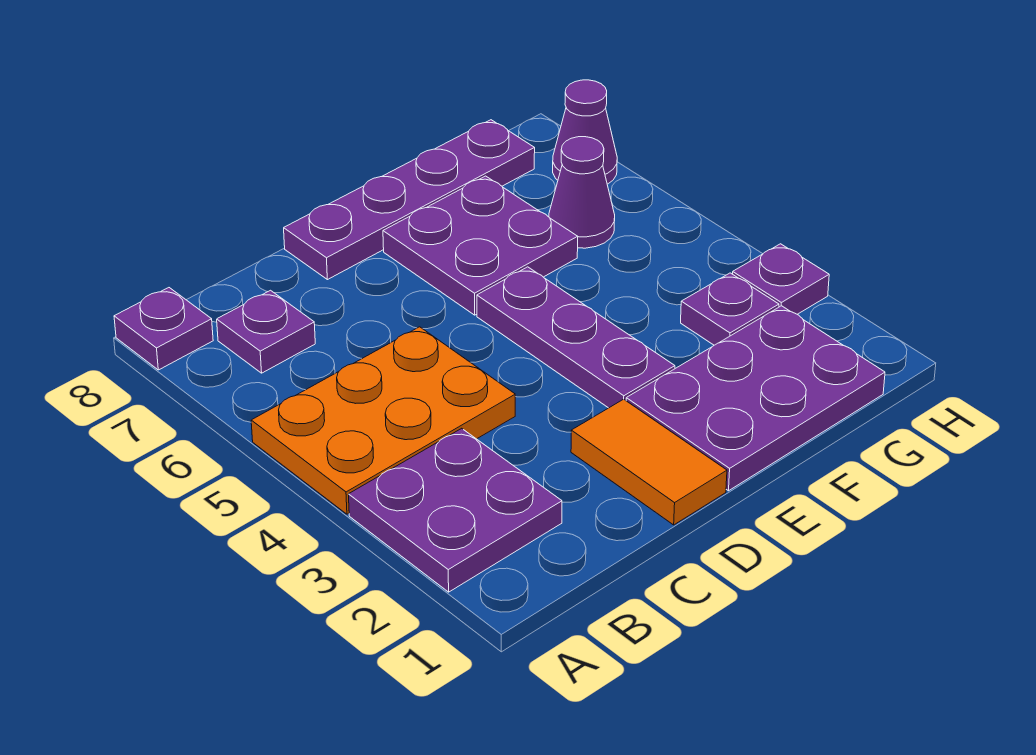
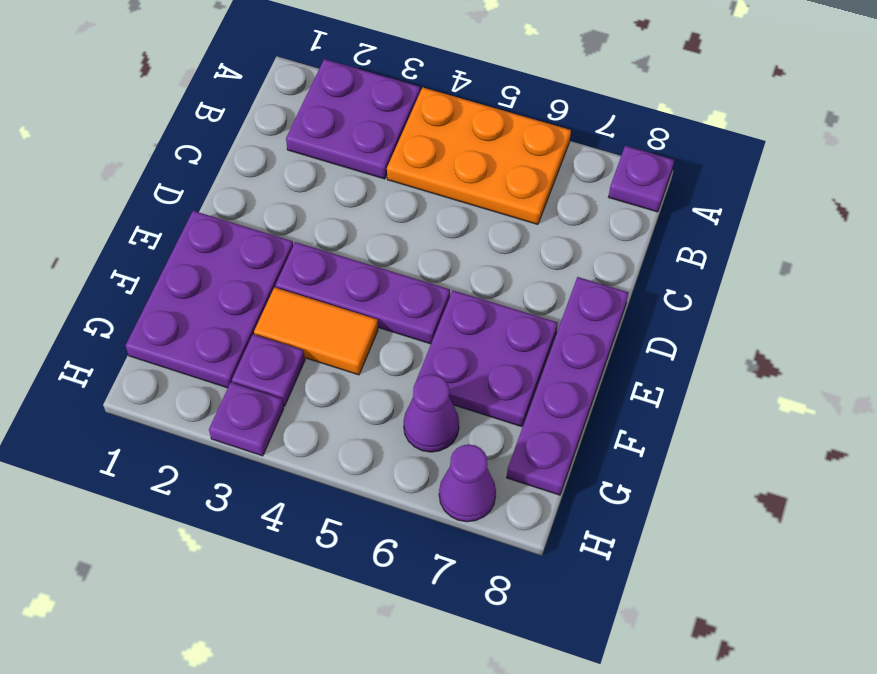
orange plate A4:C5 level 1 -> orange plate A4:B6 level 1
purple plate B7 level 1 -> none
orange tile D1:D2 level 1 -> orange tile F3:F4 level 1

